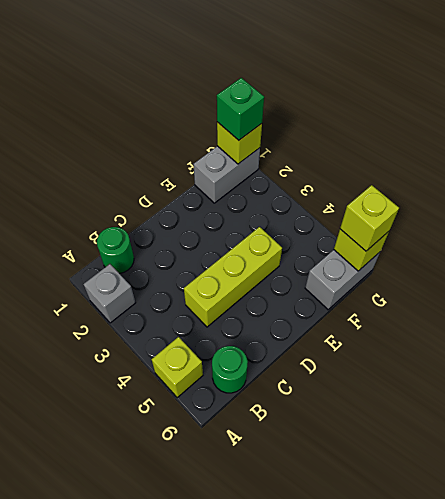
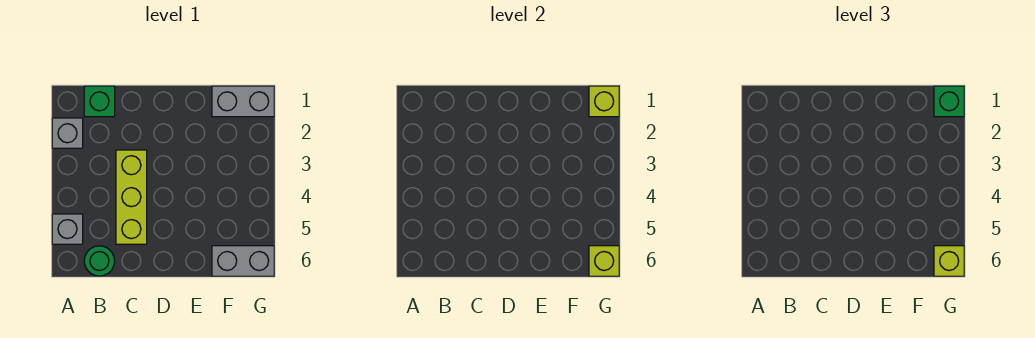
lime brick A5 level 1 -> grey brick A5 level 1
green round brick B1 level 1 -> green brick B1 level 1
lime brick C4:E4 level 1 -> lime brick C3:C5 level 1

